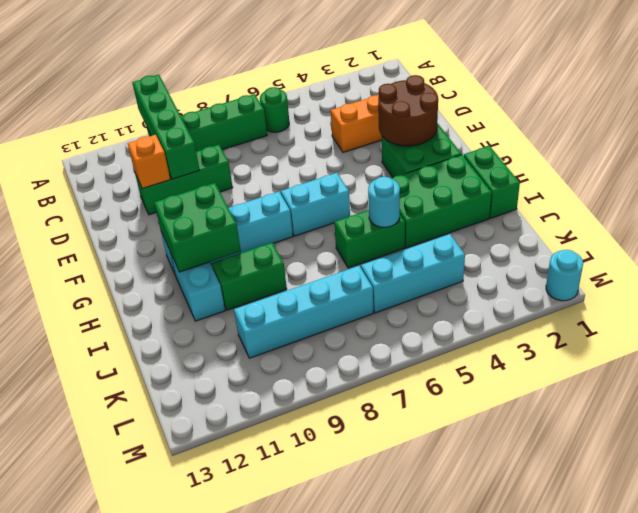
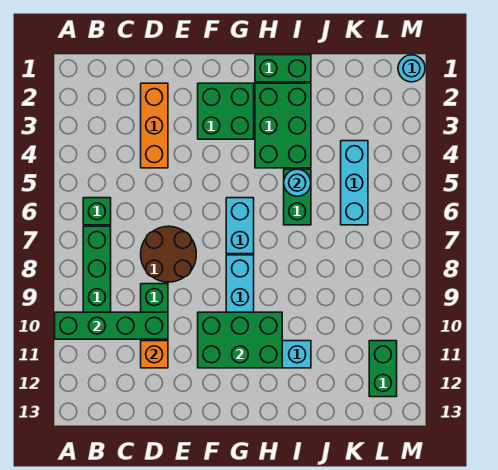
green round brick B6 level 1 -> green brick B6 level 1
brown round brick E2:F3 level 2 -> brown round brick D7:E8 level 1
green brick G10:H11 level 2 -> green brick F10:H11 level 2
green brick I9:I10 level 1 -> green brick L11:L12 level 1
cyan brick K7:K10 level 1 -> none

